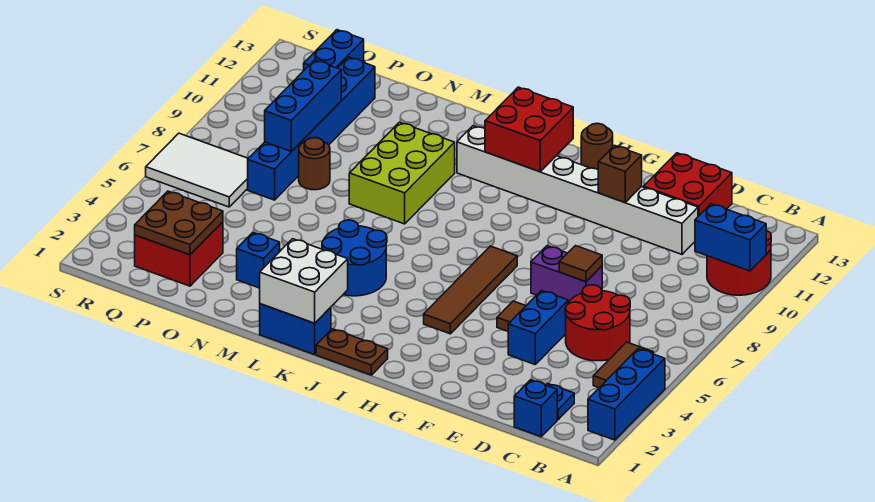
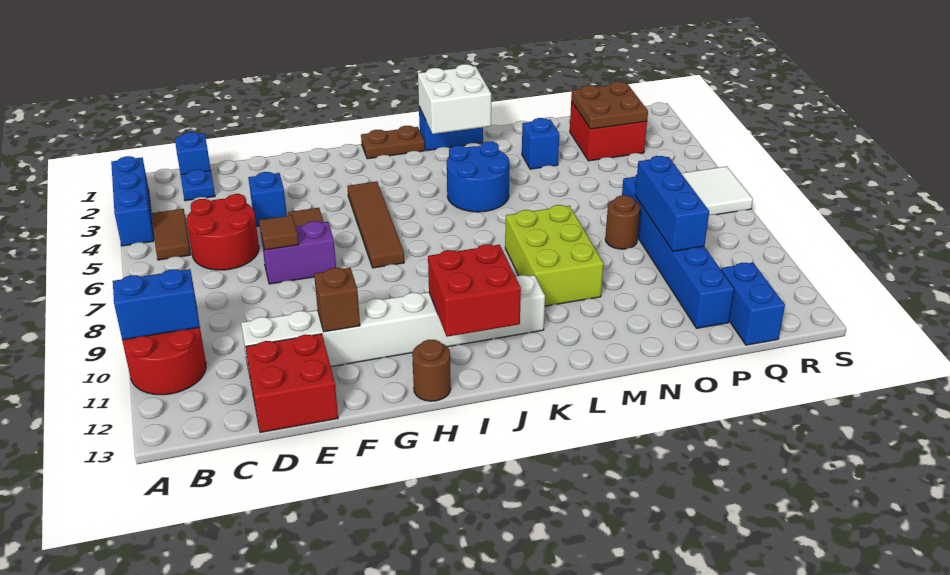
blue brick E4:E5 level 1 -> blue brick E4 level 1

